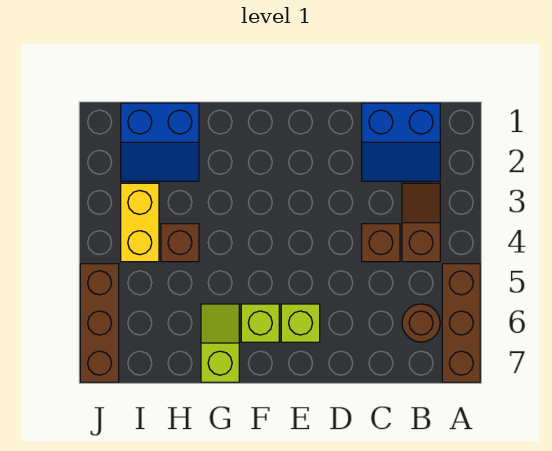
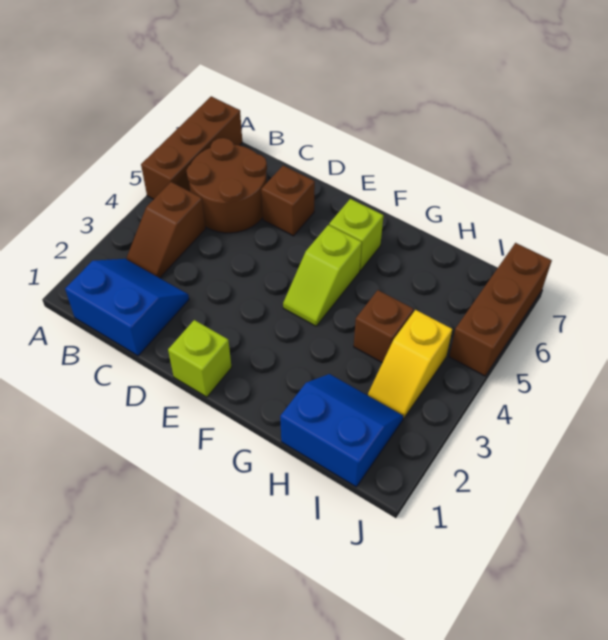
brown round brick B6 level 1 -> brown round brick B5:C6 level 1
brown brick C4 level 1 -> brown brick D6 level 1
lime brick E6 level 1 -> lime brick E1 level 1
lime slope G6:G7 level 1 top 7 -> lime slope F4:F5 level 1 top 5
yellow brick I3:I4 level 1 -> yellow slope I3:I4 level 1 top 4

